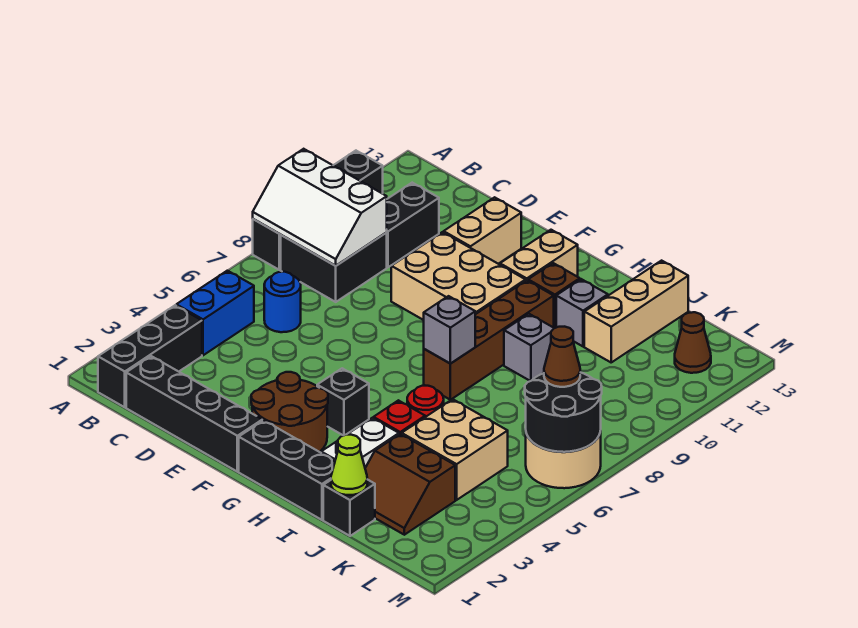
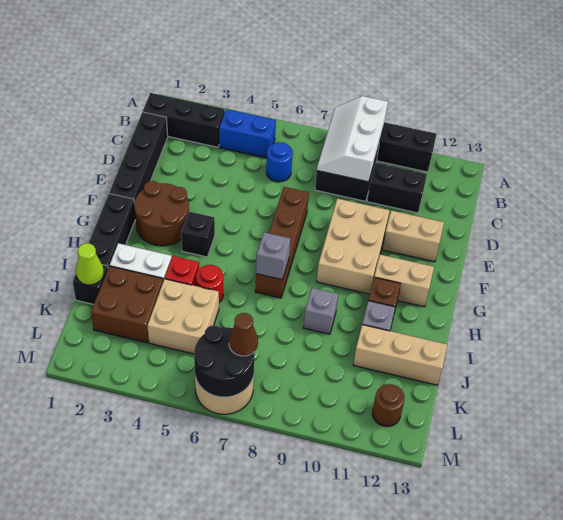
brown brick H7:H10 level 1 -> brown brick E7:H7 level 1
brown slope J2:K3 level 1 top 3 -> brown brick J2:K3 level 1
brown cone L12 level 1 -> brown round brick L12 level 1

